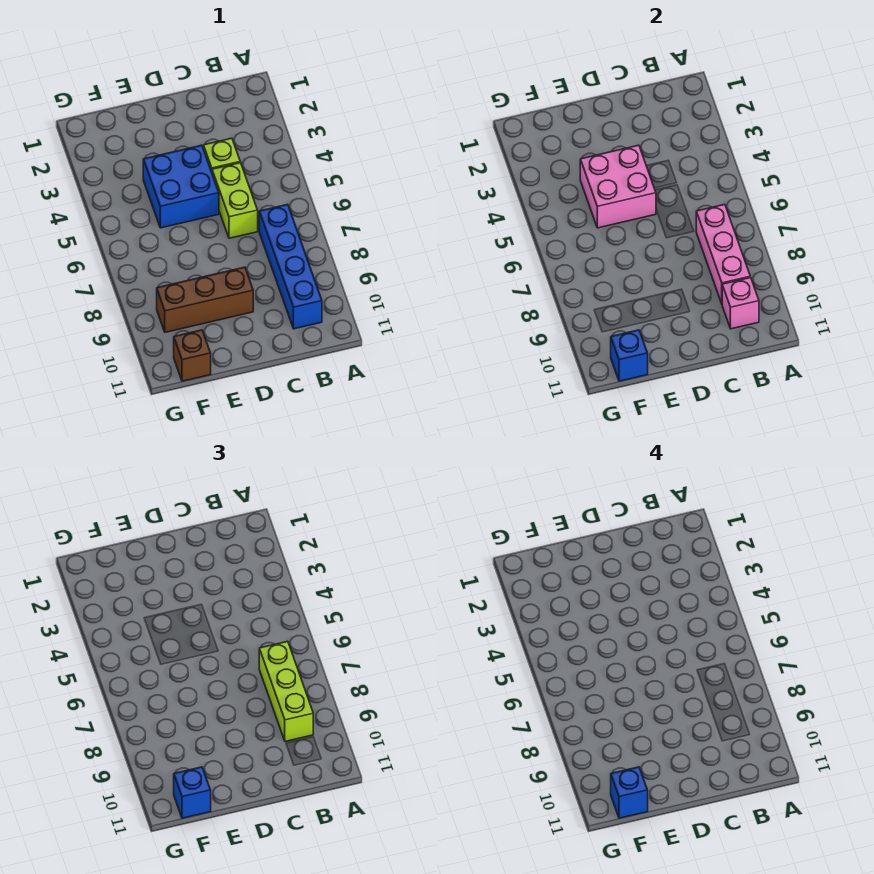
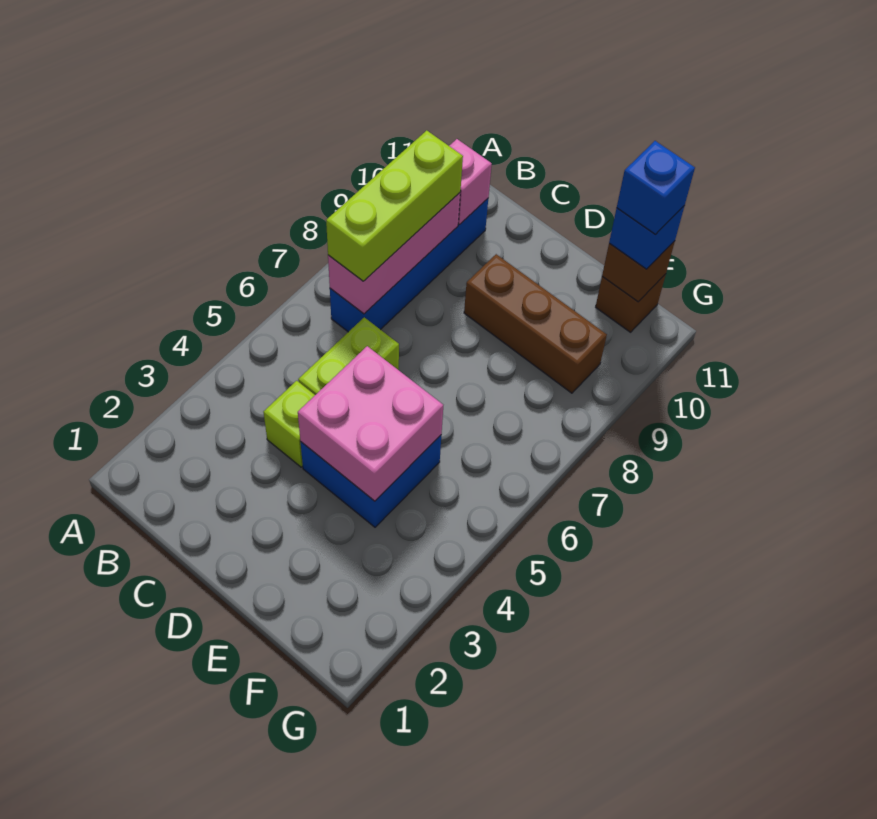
blue brick F11 level 2 -> brown brick F11 level 2

